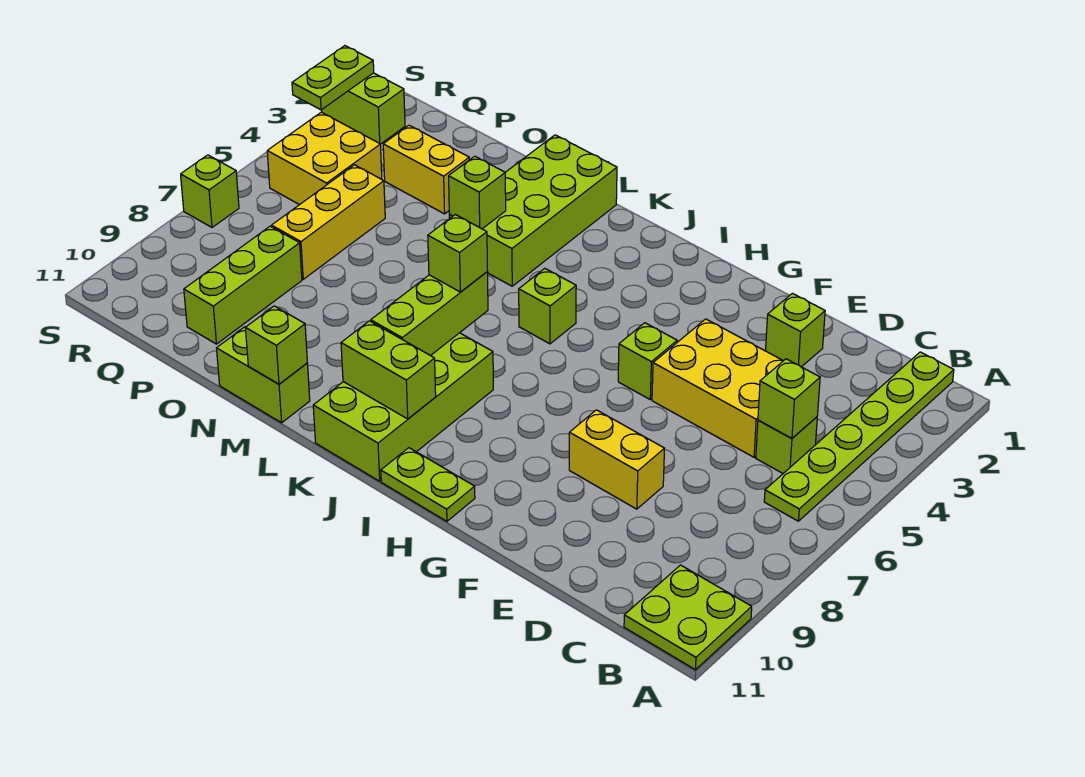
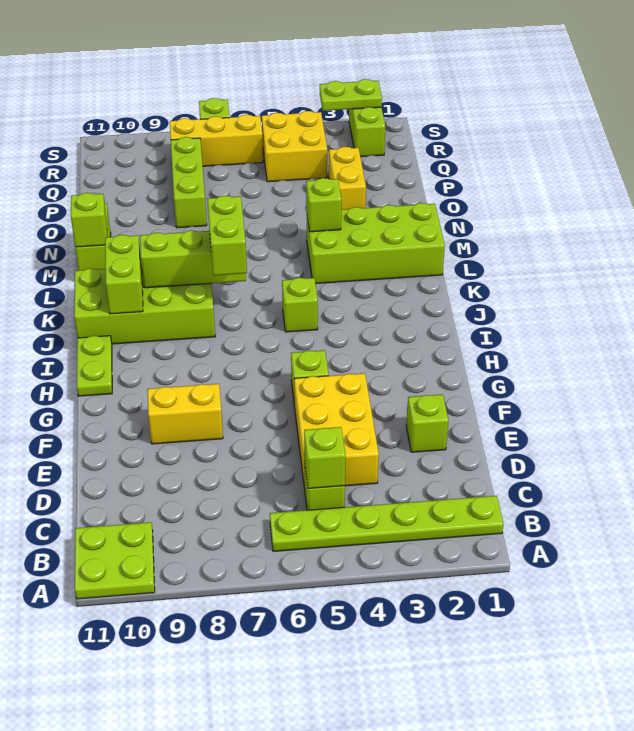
yellow brick E8:F8 level 1 -> yellow brick F8:F9 level 1
lime brick K7 level 3 -> lime brick J7:K7 level 3
yellow brick P5:P7 level 1 -> yellow brick R6:R8 level 1
lime brick P8:P10 level 1 -> lime brick O8:Q8 level 1

